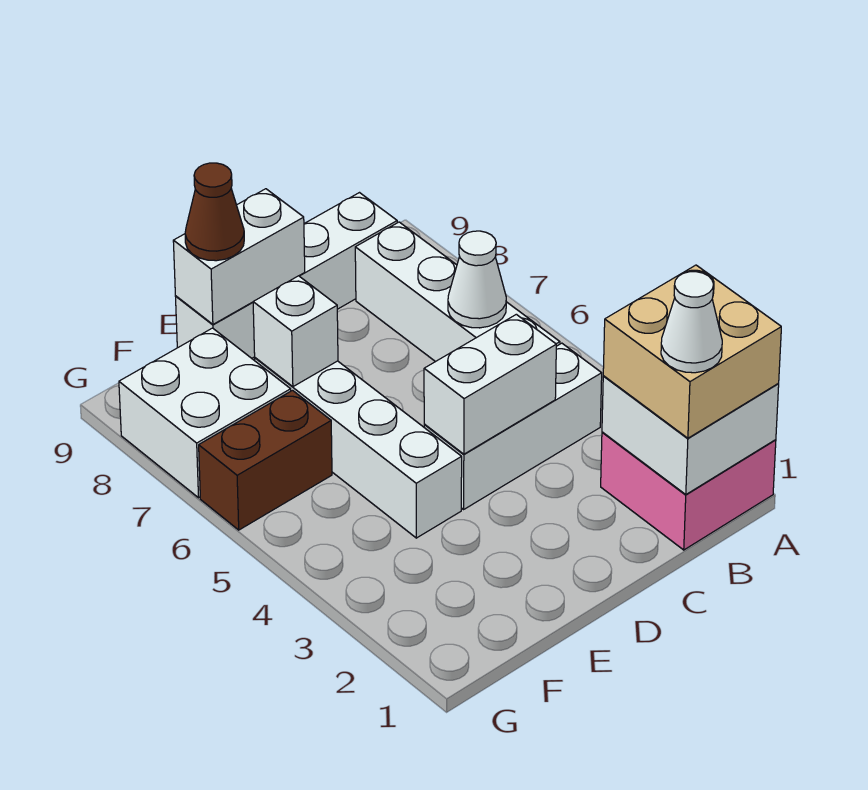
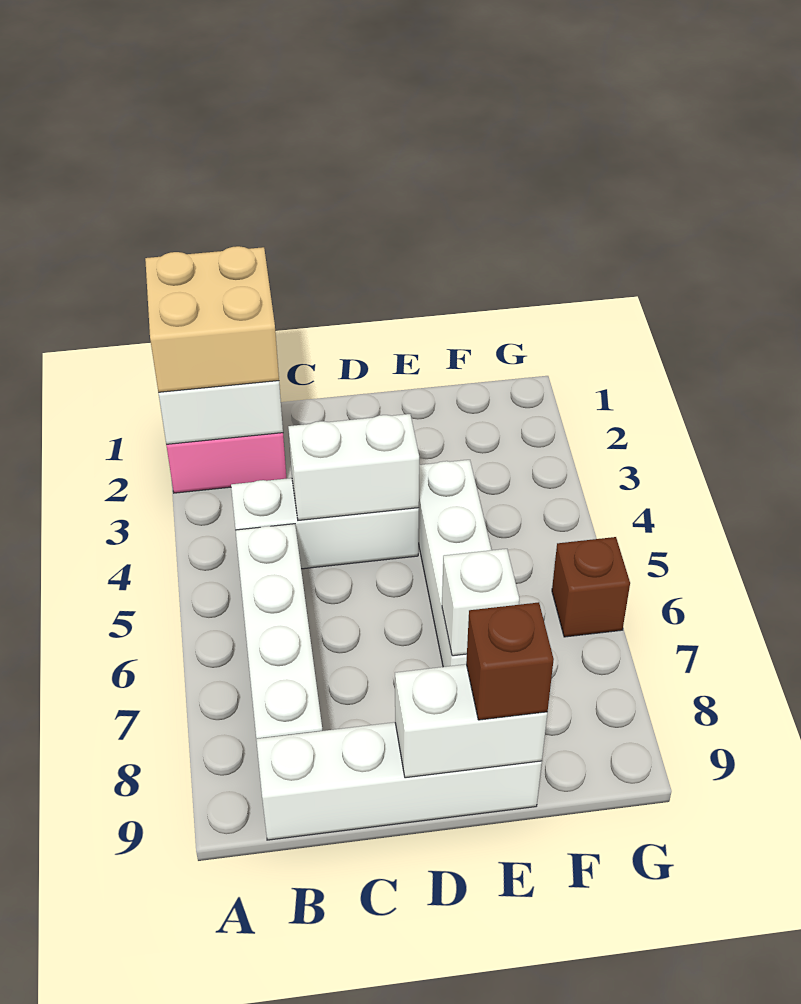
white cone B1 level 4 -> none
white cone B6 level 2 -> none
brown cone E9 level 3 -> brown brick E9 level 3
brown brick F6:G6 level 1 -> brown brick G6 level 1
white brick F7:G8 level 1 -> none

